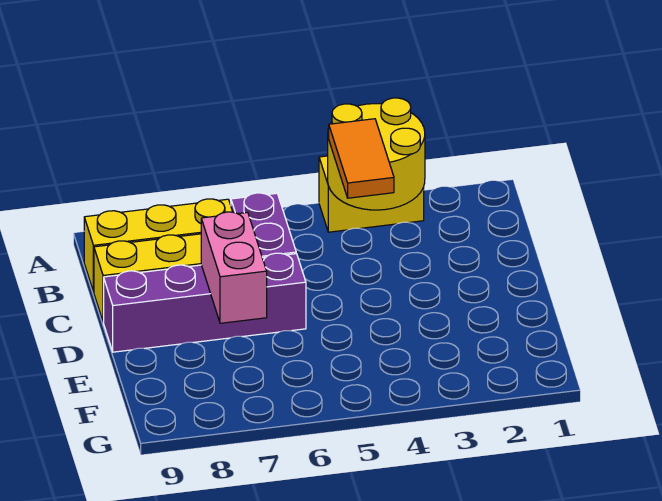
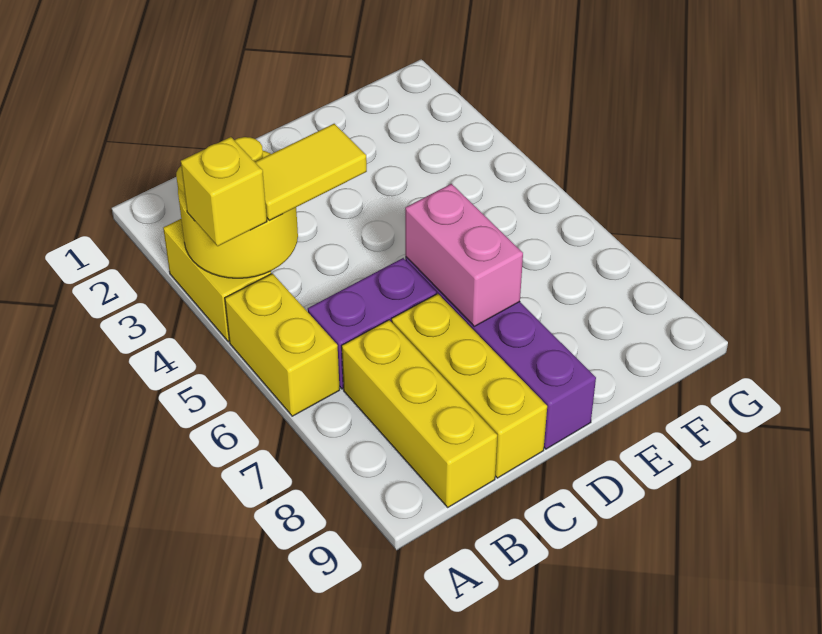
none -> yellow brick A4 level 3
none -> yellow brick A5:A6 level 1
orange tile B4:C4 level 3 -> yellow tile B4:C4 level 3
pink brick D7:E7 level 2 -> pink brick D6:D7 level 2

